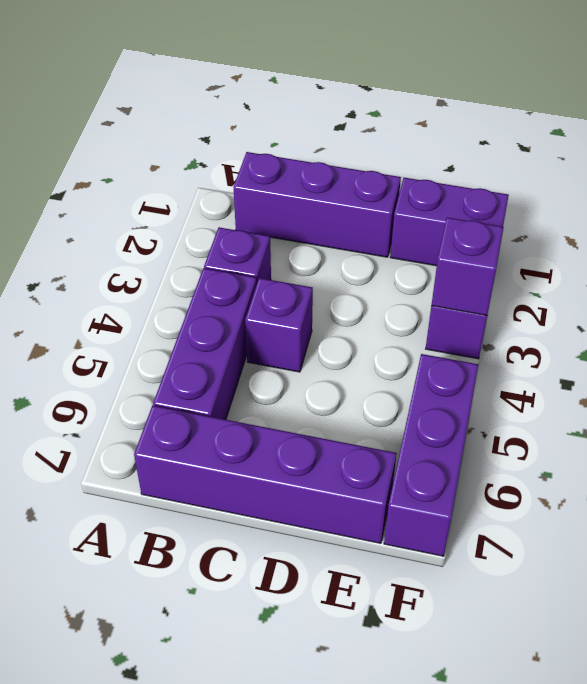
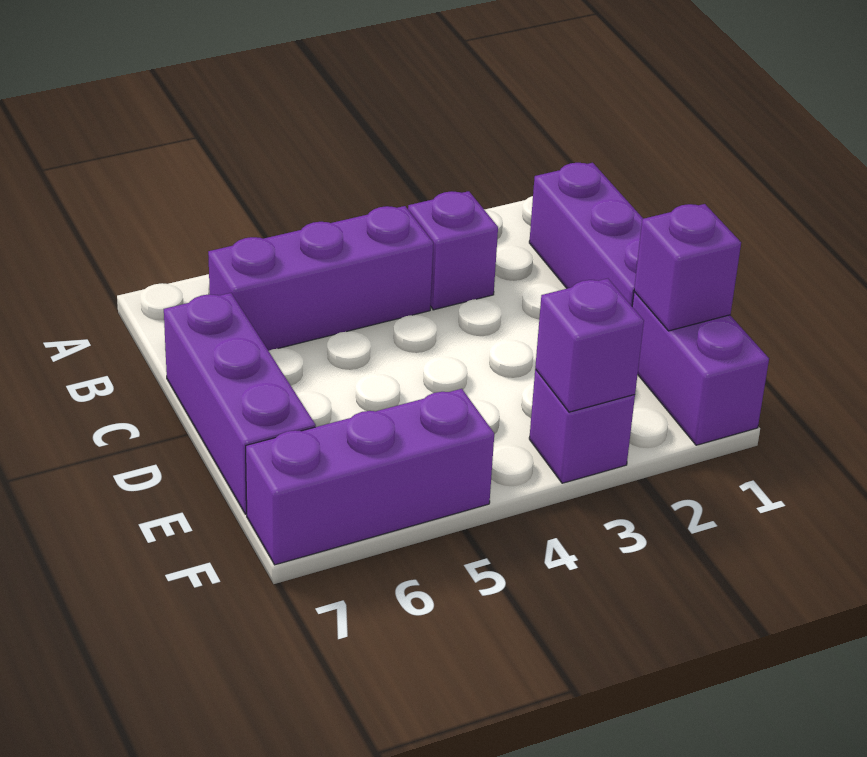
purple brick B7:E7 level 1 -> purple brick C7:E7 level 1
purple brick C4 level 1 -> purple brick E1 level 2

